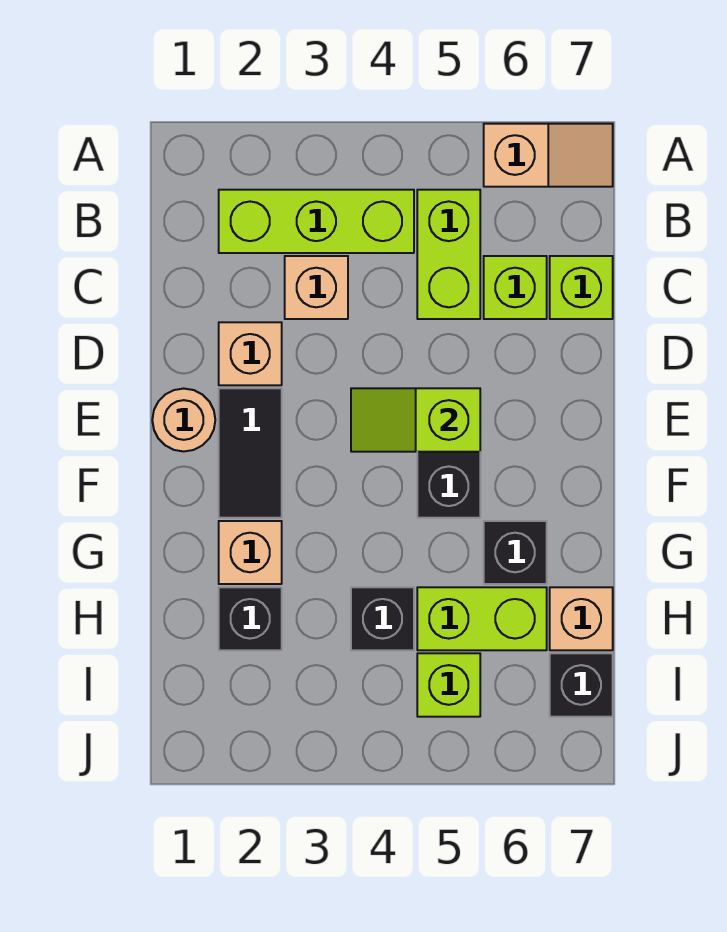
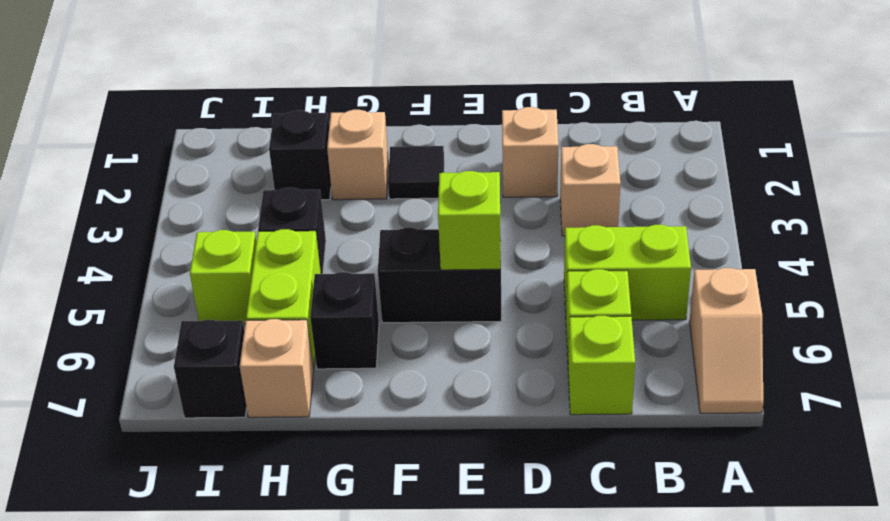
lime brick B2:B4 level 1 -> none
tan round brick E1 level 1 -> none
black tile E2:F2 level 1 -> black tile F2 level 1

